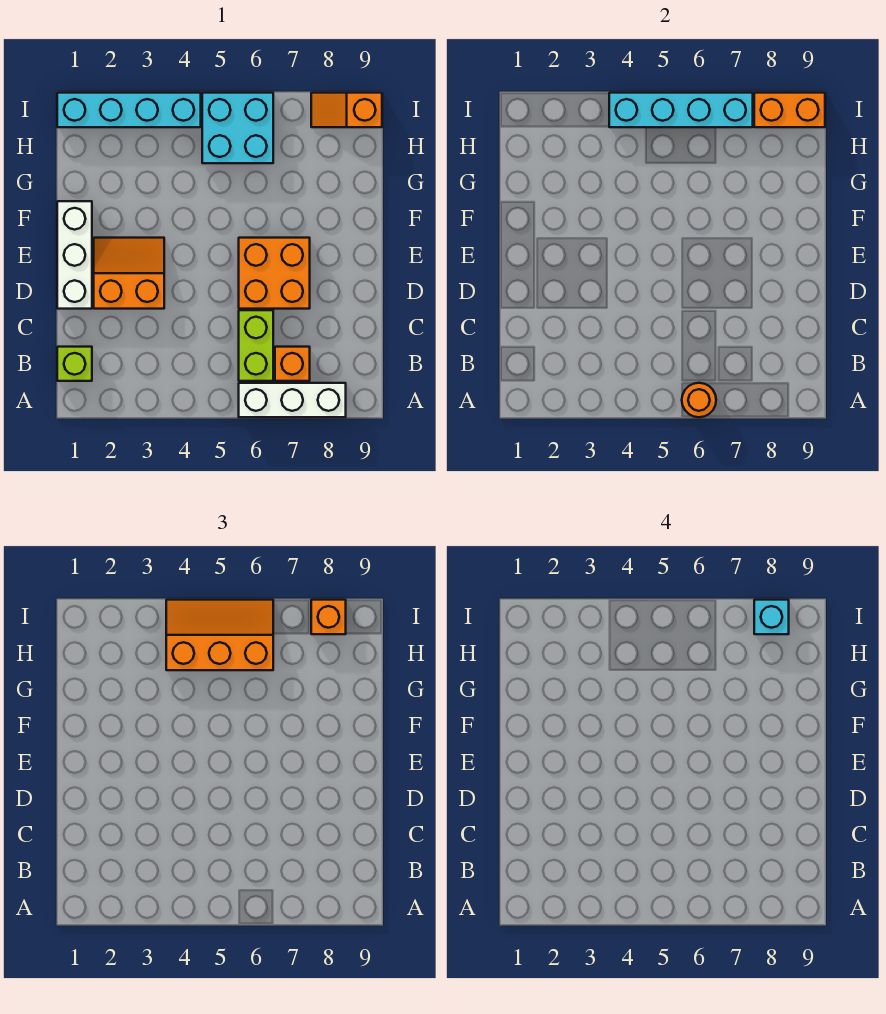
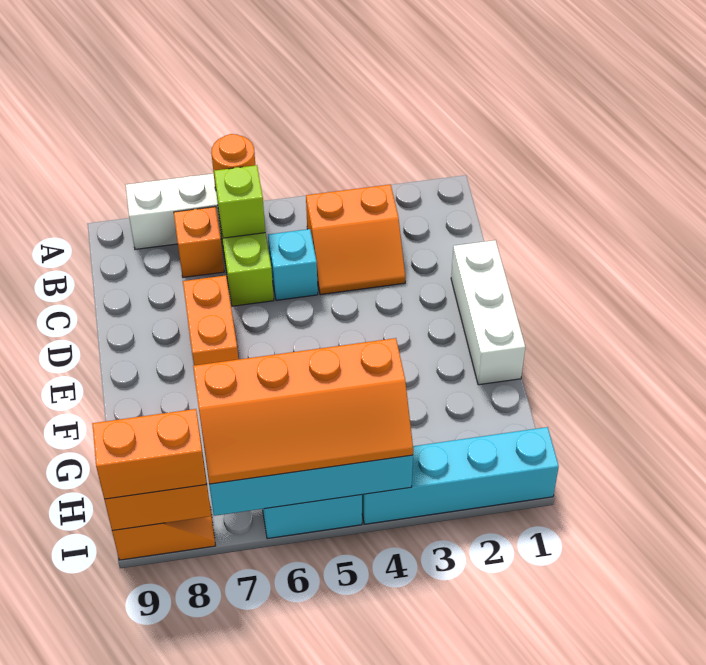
lime brick B1 level 1 -> lime brick B6 level 2
orange slope D2:E3 level 1 top D -> orange slope B3:C4 level 1 top B
orange brick D6:E7 level 1 -> orange brick D7:E7 level 1
orange slope H4:I6 level 3 top H -> orange slope H4:I7 level 3 top H
orange brick I8 level 3 -> orange brick I8:I9 level 3
cyan brick I8 level 4 -> cyan brick C5 level 1

